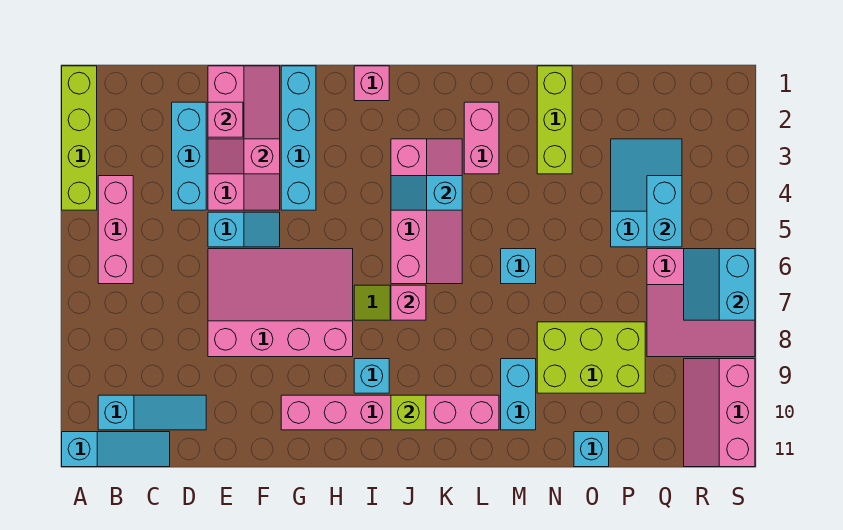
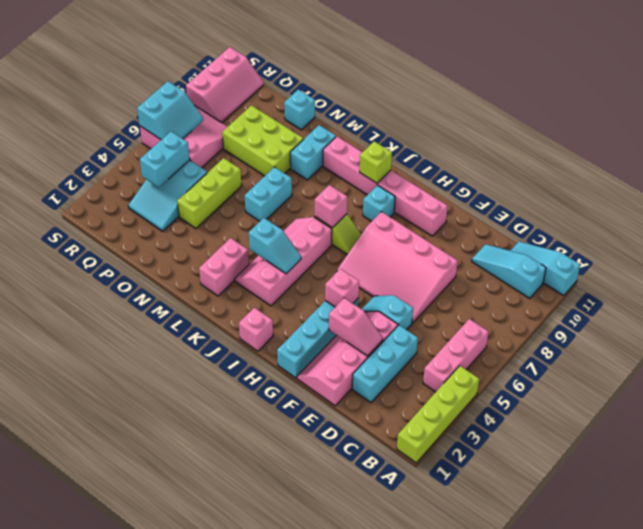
pink brick E2 level 2 -> pink brick G4 level 2
cyan brick M6 level 1 -> cyan brick M6:M7 level 1
lime brick N1:N3 level 1 -> lime brick O4:O6 level 1

